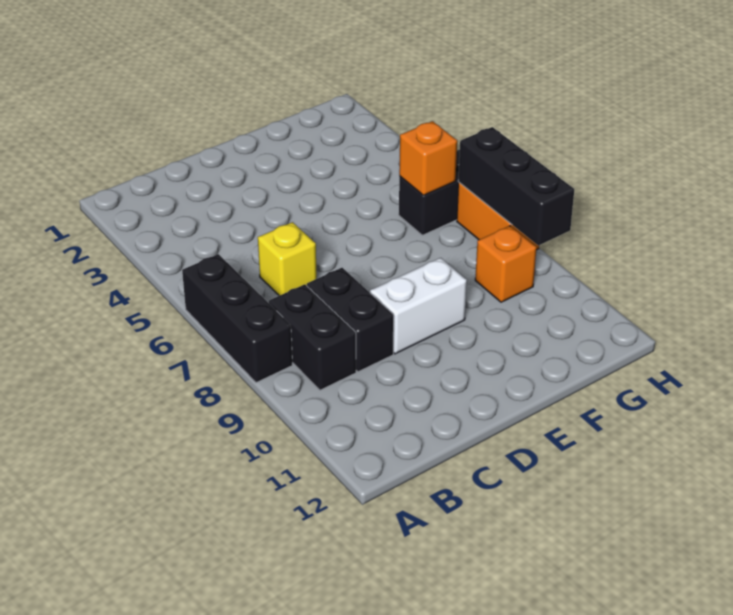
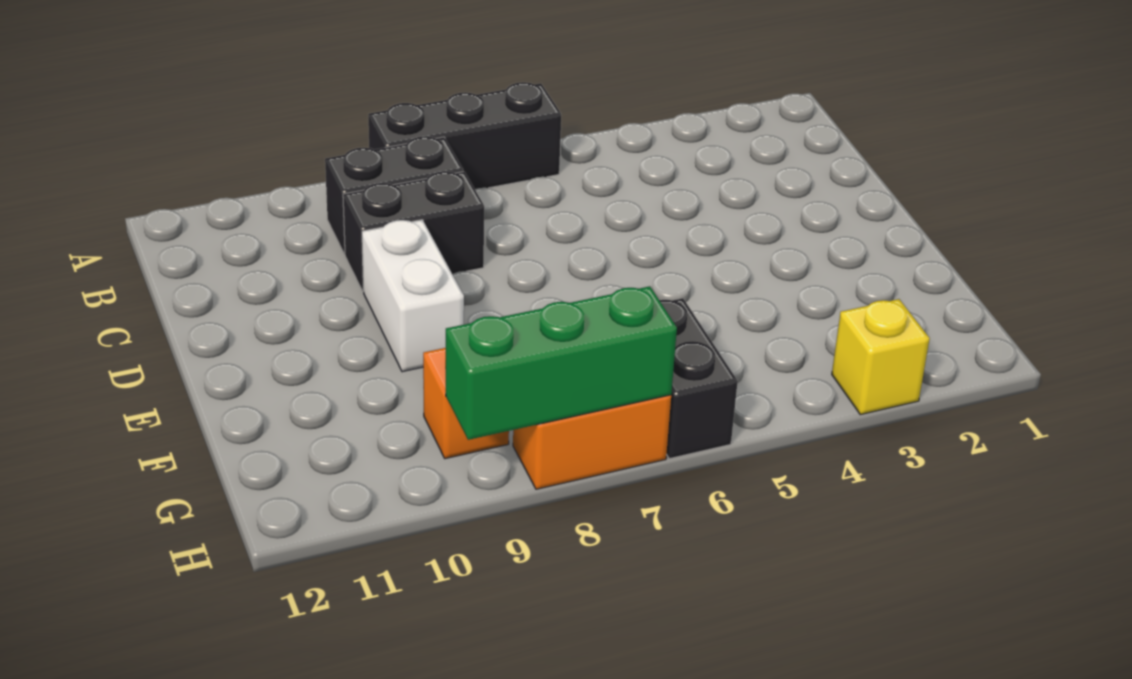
yellow brick C6 level 1 -> yellow brick H3 level 1
orange brick G6 level 2 -> none
black brick H7:H9 level 2 -> green brick H7:H9 level 2

